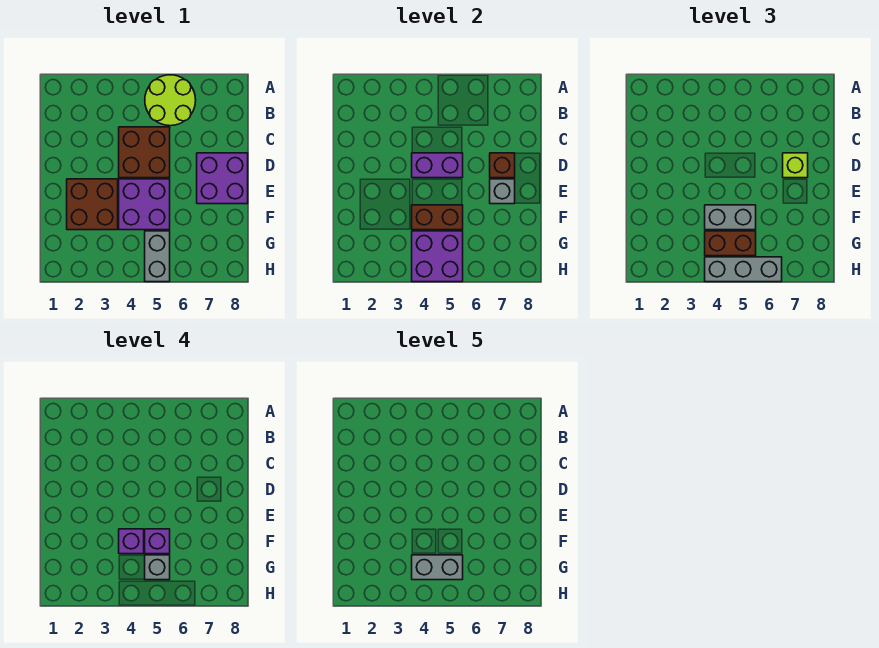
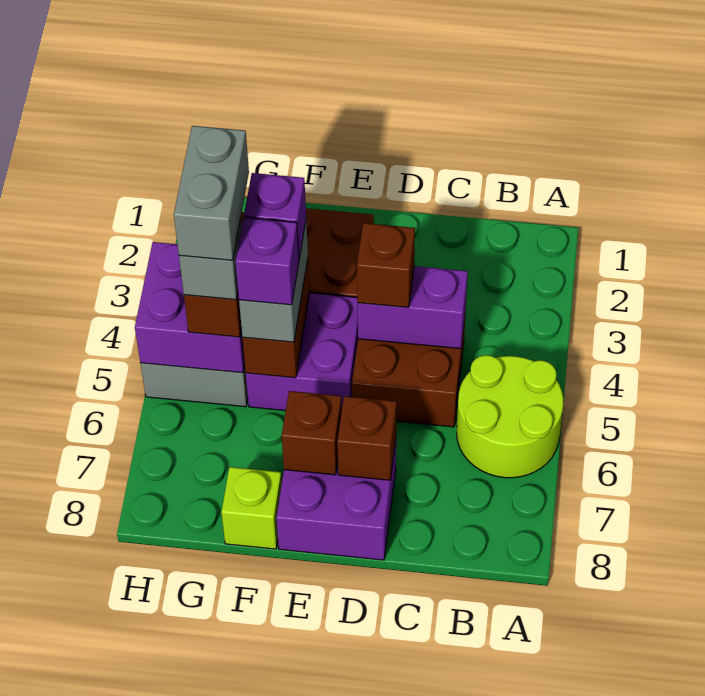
purple brick D4:D5 level 2 -> purple brick C4:D4 level 2
none -> brown brick D4 level 3
lime brick D7 level 3 -> lime brick F8 level 1
grey brick E7 level 2 -> brown brick E7 level 2
grey brick H4:H6 level 3 -> none

